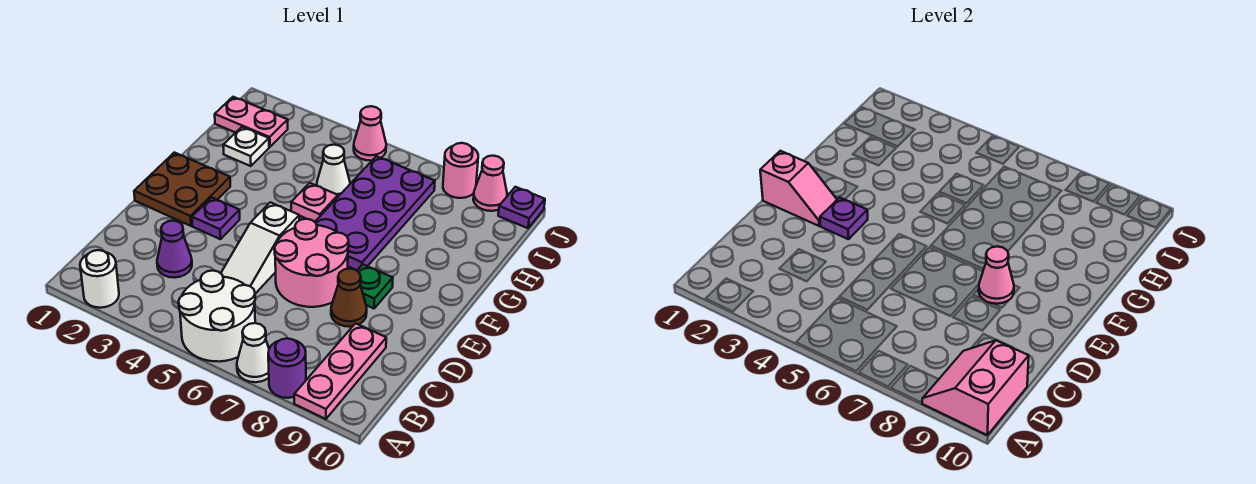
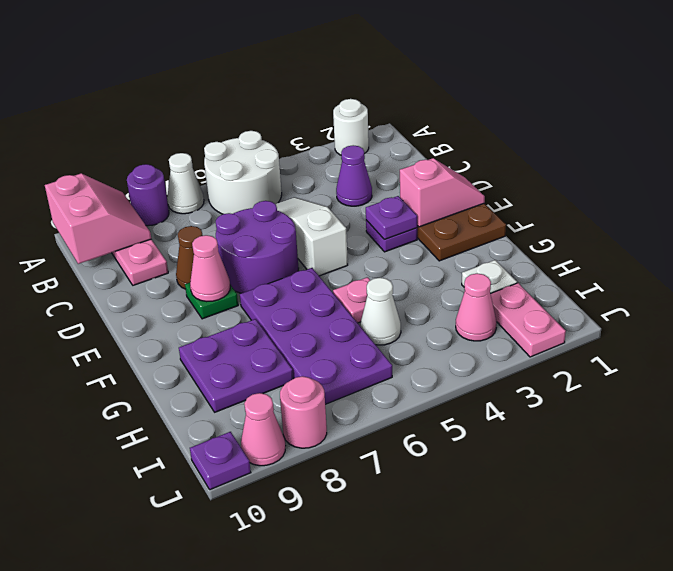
pink round brick D6:E7 level 1 -> purple round brick D6:E7 level 1
pink slope E1:E2 level 2 top 1 -> pink slope E1:E2 level 2 top 2
none -> purple plate G8:H9 level 1
pink plate I1:I2 level 1 -> pink plate I2:J2 level 1
pink cone J5 level 1 -> pink cone I3 level 1

